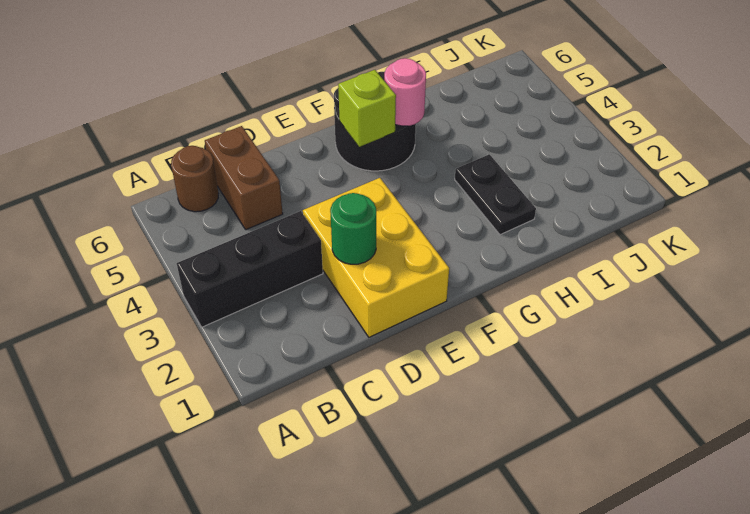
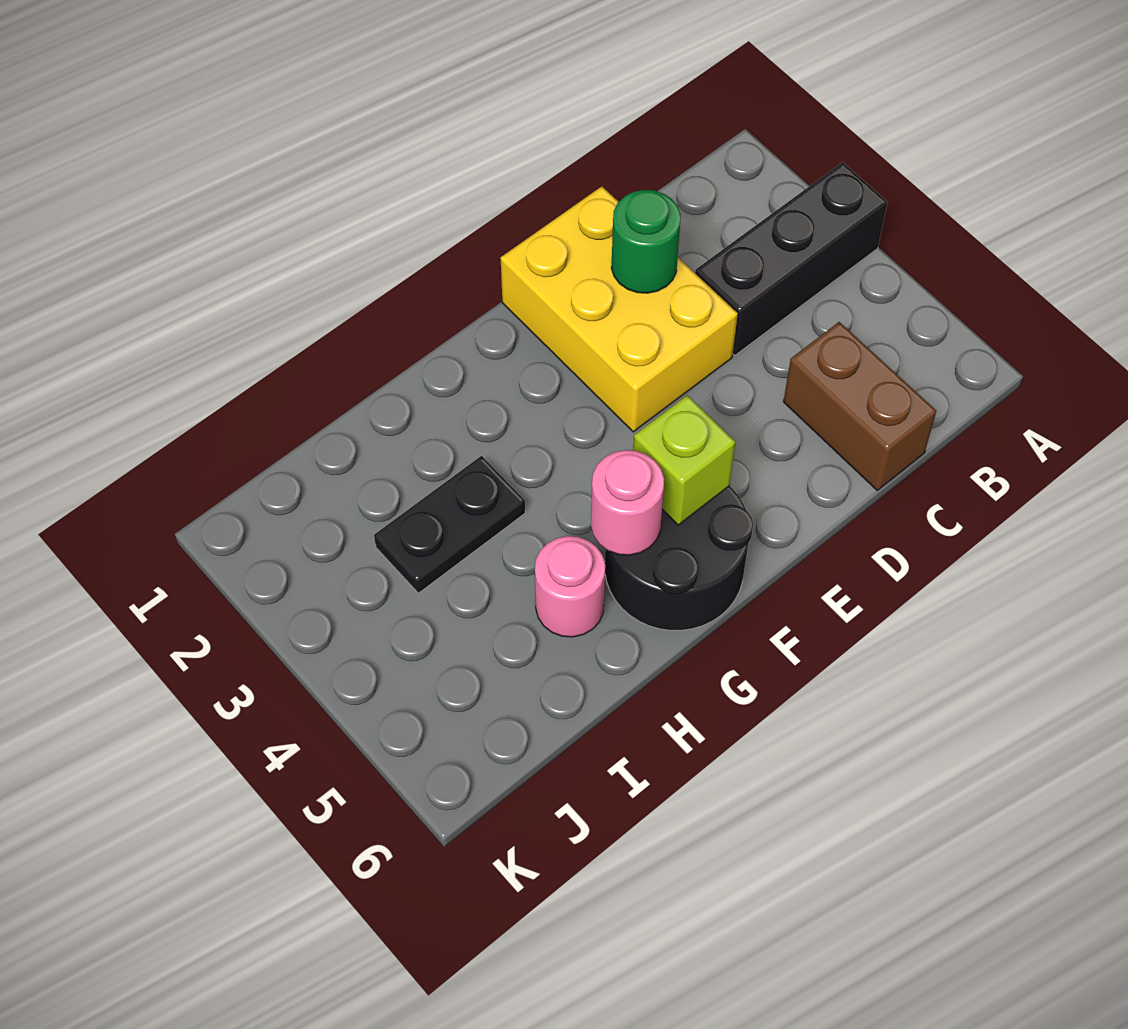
brown round brick B6 level 1 -> none
black plate H2:H3 level 1 -> black plate H3:I3 level 1
none -> pink round brick H5 level 1

